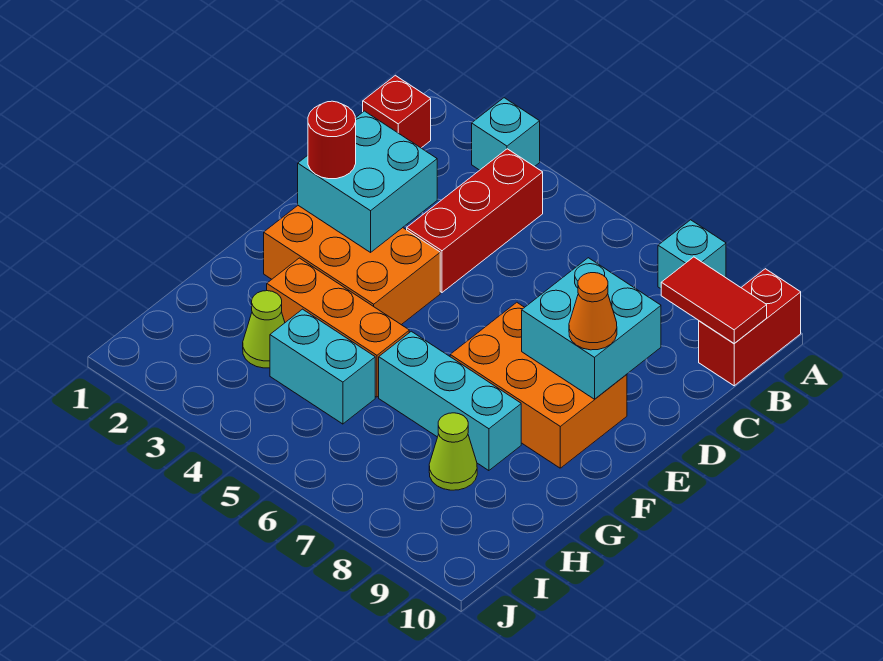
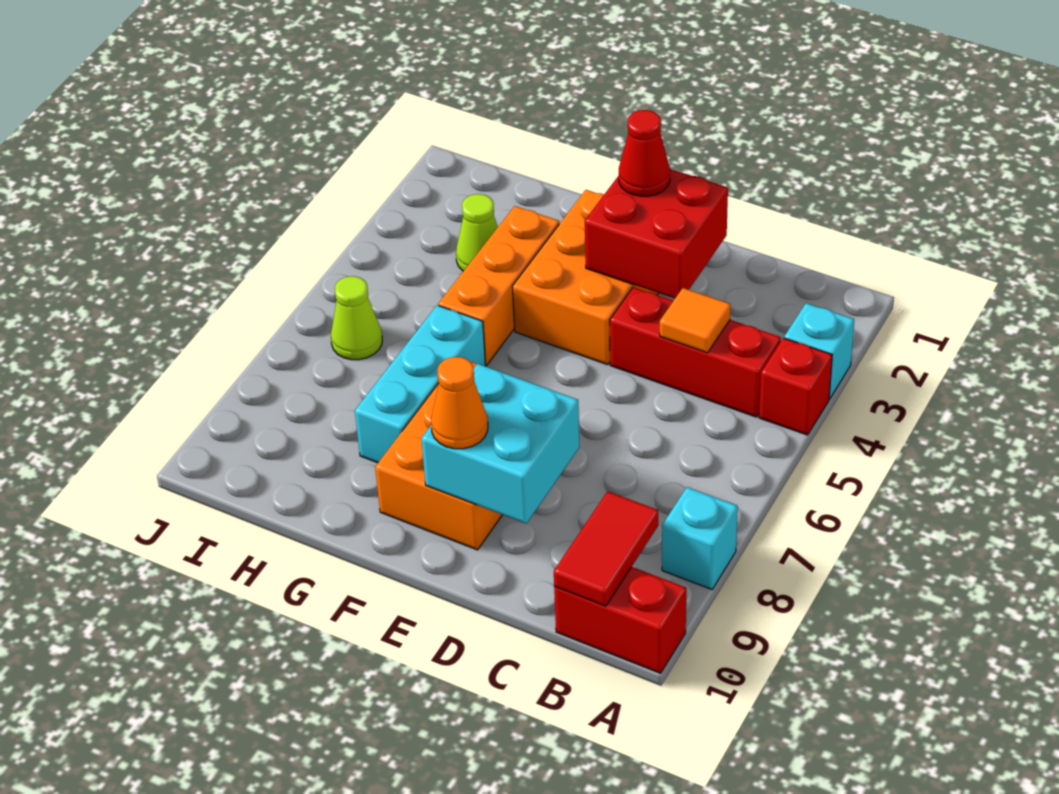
red brick B1 level 1 -> red brick A4 level 1
none -> orange tile C4 level 2
cyan brick D2:E3 level 2 -> red brick D2:E3 level 2
red round brick E2 level 3 -> red cone E2 level 3
cyan brick H4:H5 level 1 -> none
lime cone H8 level 1 -> lime cone I6 level 1

